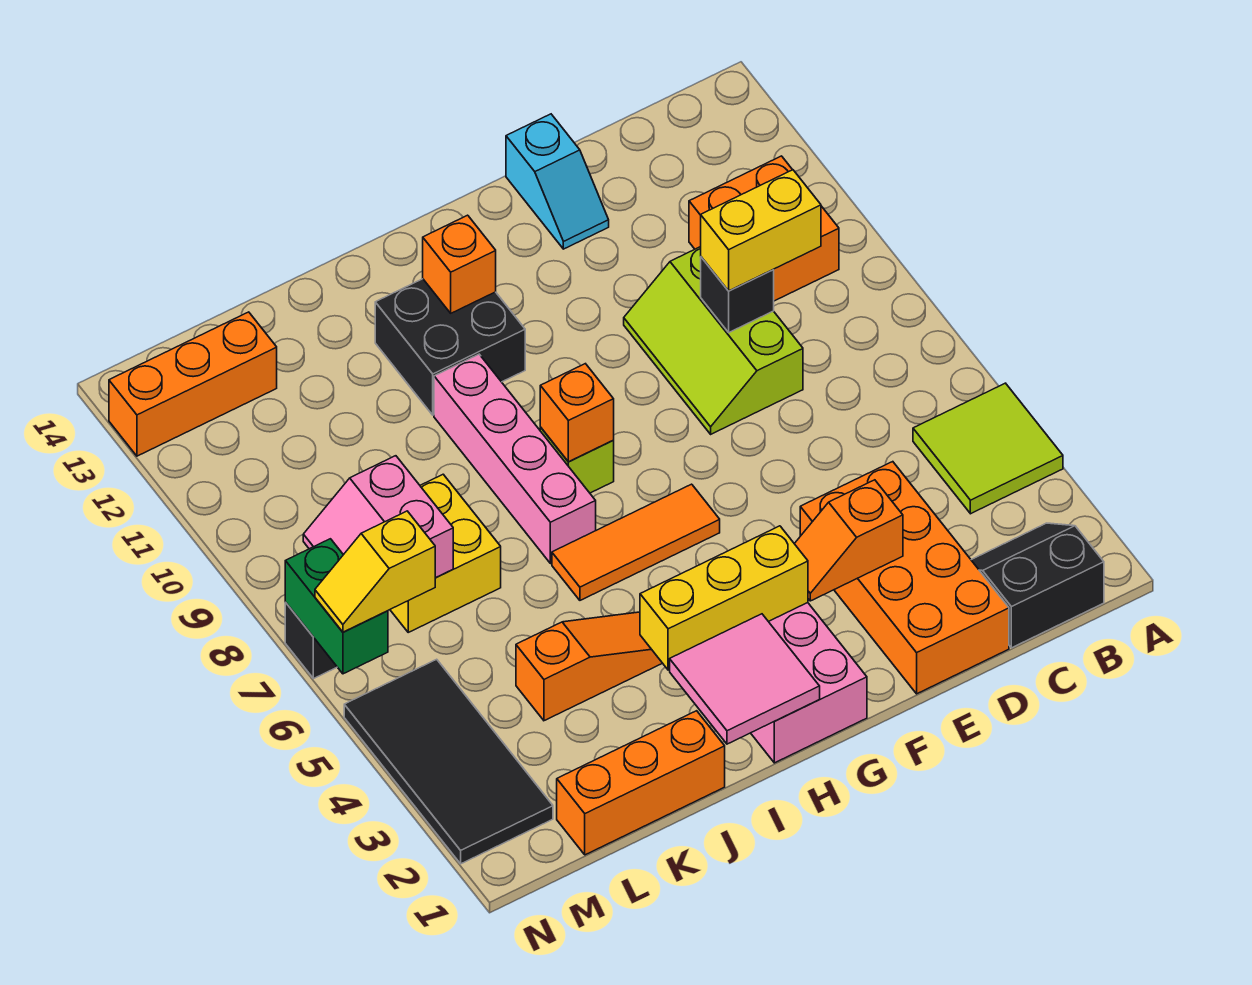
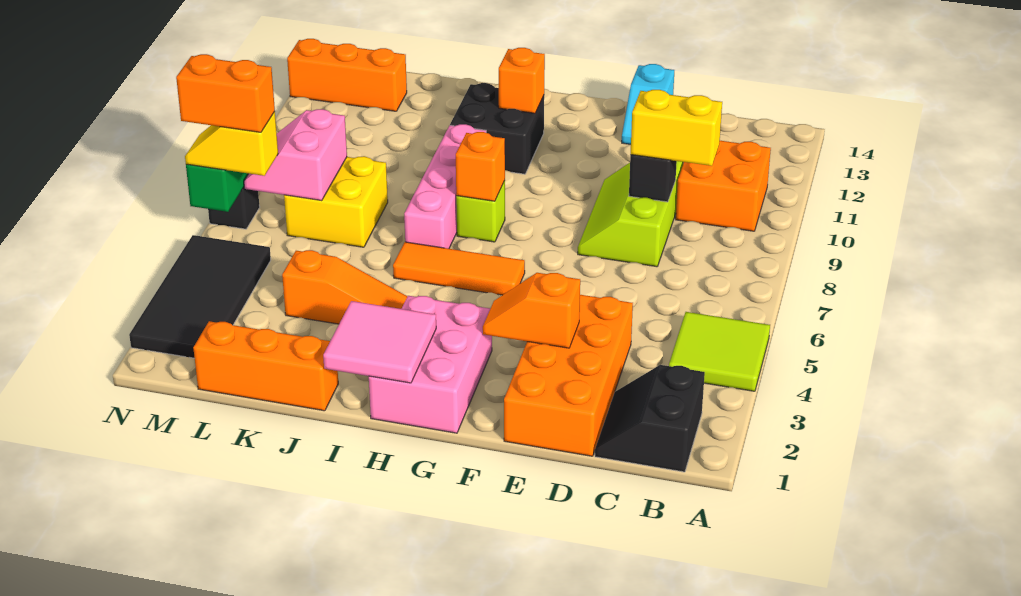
black slope B1:C2 level 1 top 1 -> black slope B1:C2 level 1 top B
yellow brick G3:I3 level 2 -> none
none -> orange brick M6:N6 level 4

